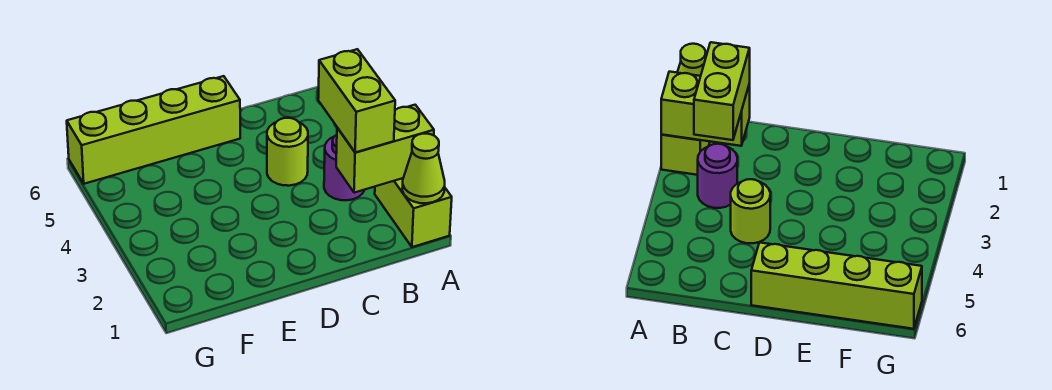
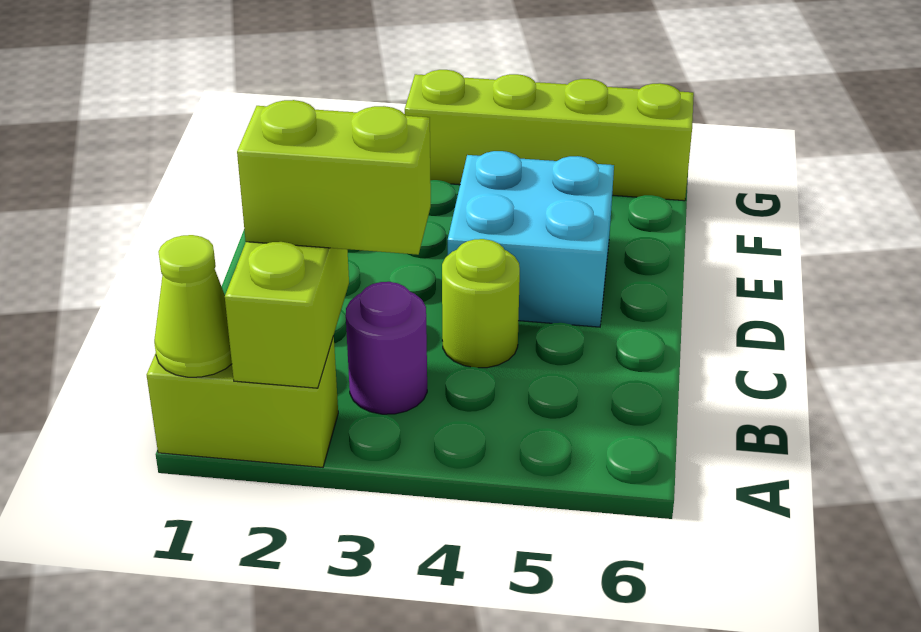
none -> cyan brick D4:E5 level 1
lime brick D6:G6 level 1 -> lime brick G3:G6 level 1

